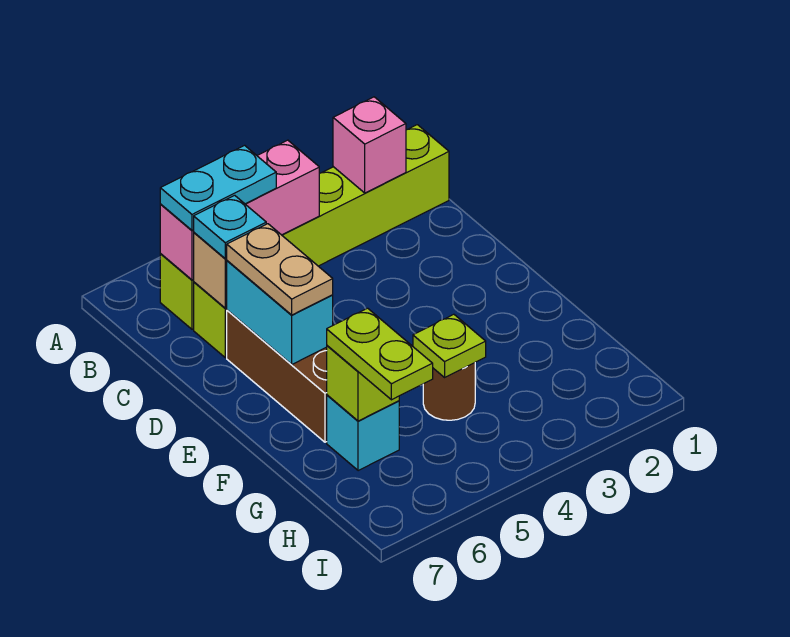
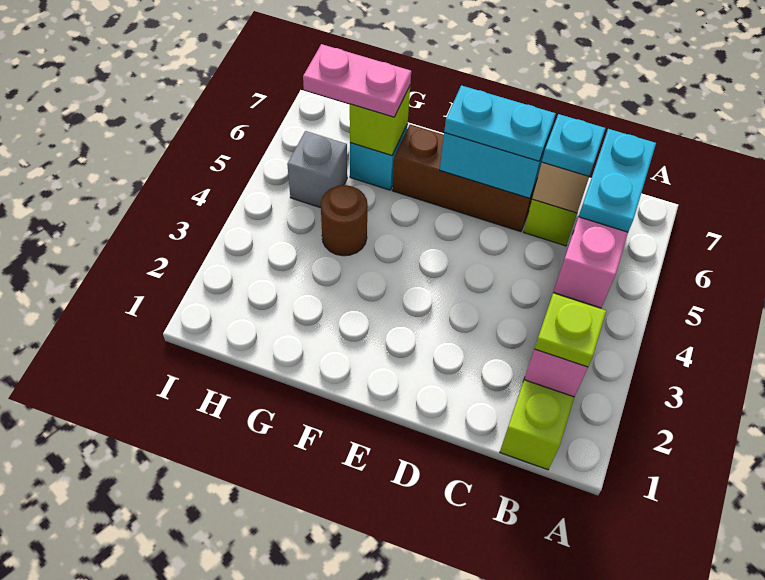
tan plate D6:E6 level 3 -> cyan plate D6:E6 level 3
lime plate G4 level 2 -> lime plate B2 level 3
lime plate G6:H6 level 3 -> pink plate G6:H6 level 3
none -> grey brick H5 level 1

